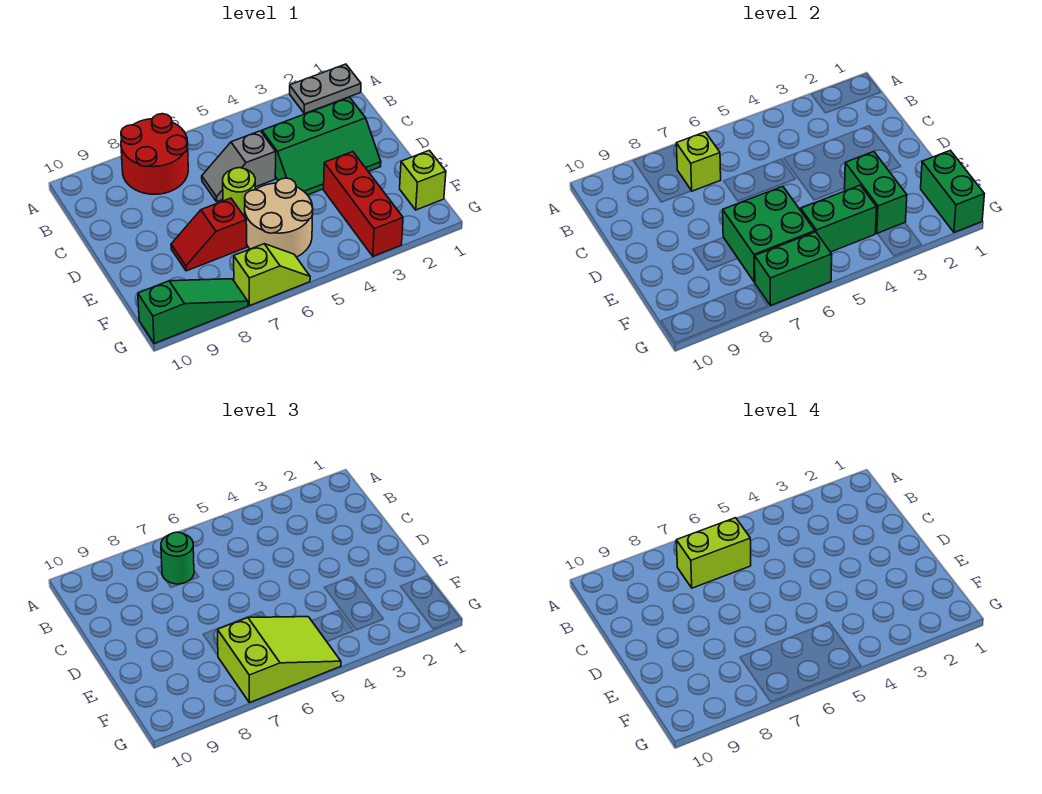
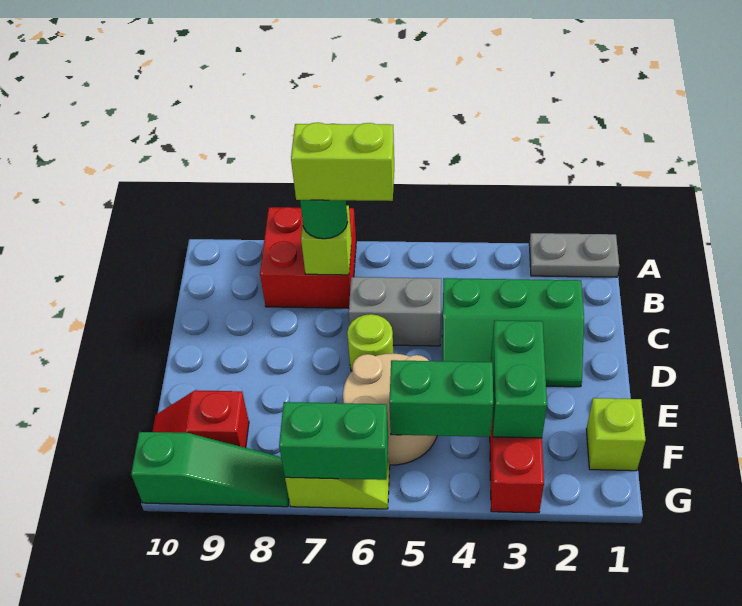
red round brick A7:B8 level 1 -> red brick A7:B8 level 1
grey slope C5:C6 level 1 top 5 -> grey brick C5:C6 level 1
green brick E6:F7 level 2 -> none
red slope E7:E8 level 1 top 7 -> red slope F9:F10 level 1 top 9
green brick F1:G1 level 2 -> none
lime slope F5:G7 level 3 top 7 -> none

